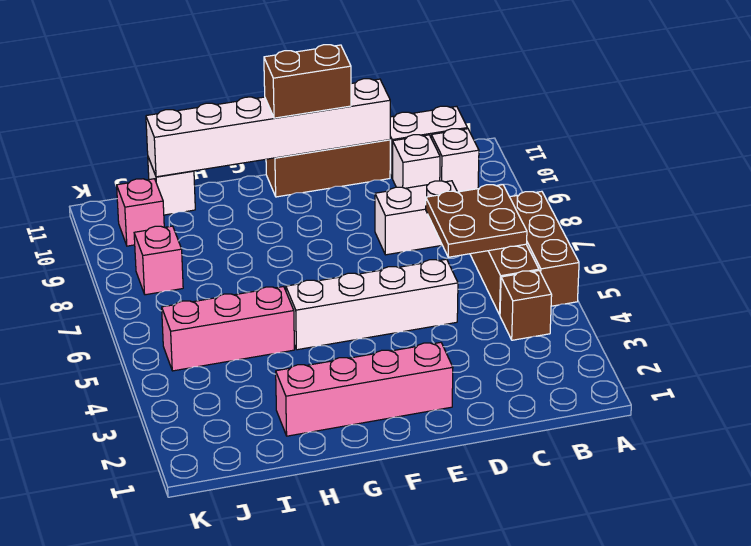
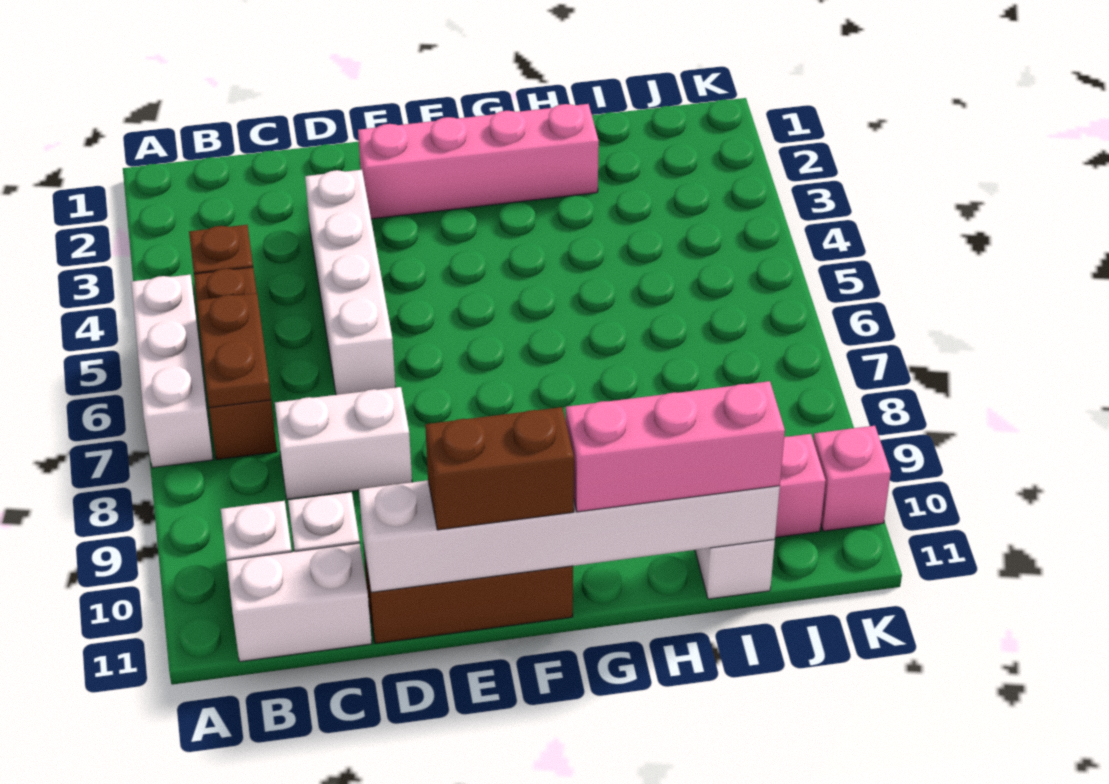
brown brick A5:A7 level 1 -> white brick A5:A7 level 1
brown plate B6:C7 level 2 -> brown plate B6:B7 level 2
white brick D5:G5 level 1 -> white brick D3:D6 level 1
pink brick H5:J5 level 1 -> pink brick G11:I11 level 3
pink brick J8 level 1 -> pink brick K10 level 1

